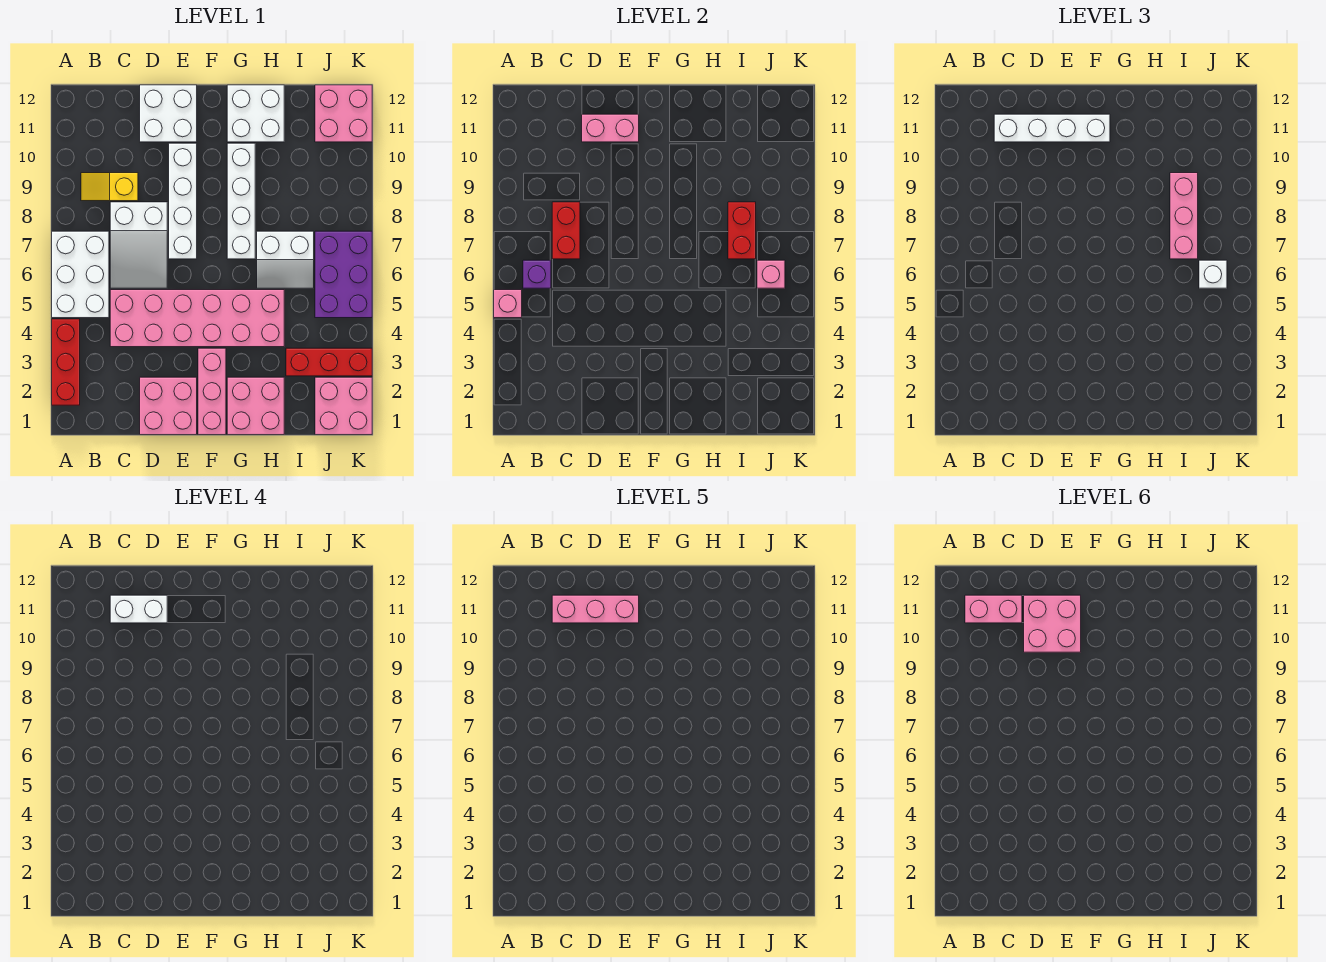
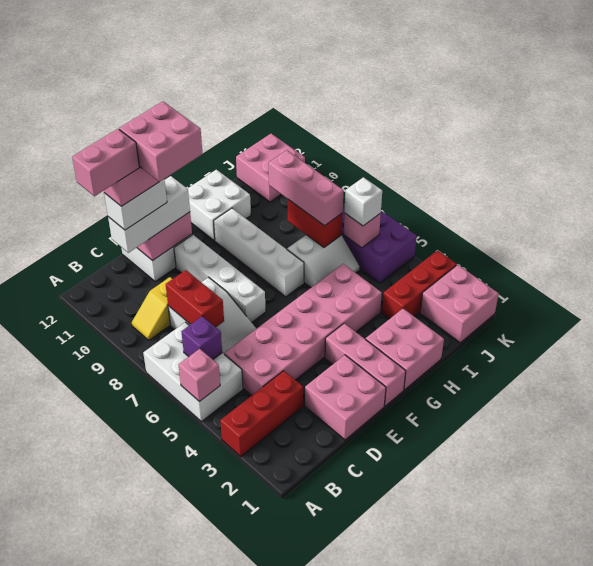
red brick A2:A4 level 1 -> red brick A3:C3 level 1
white brick C11:F11 level 3 -> white brick C11:E11 level 3

